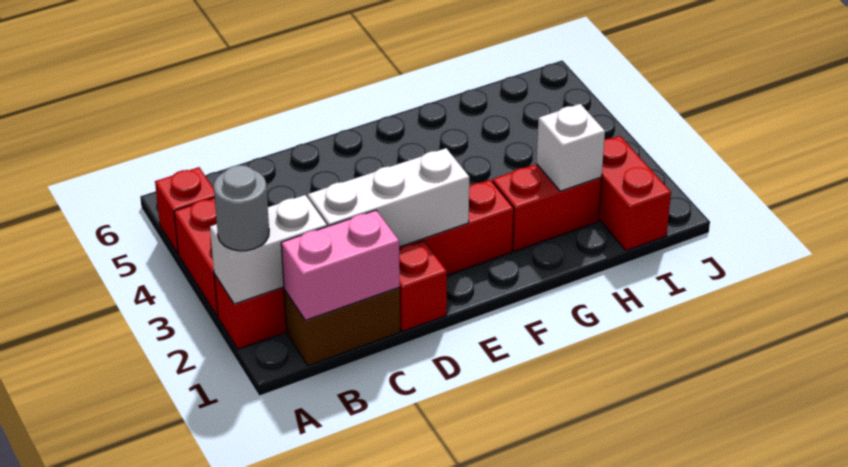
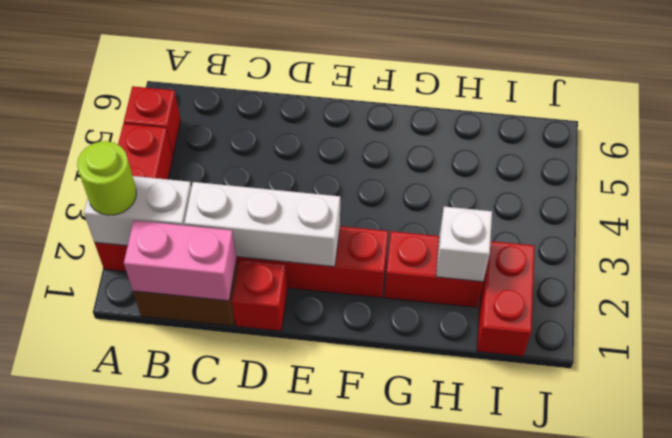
grey round brick A2 level 3 -> lime round brick A2 level 3

